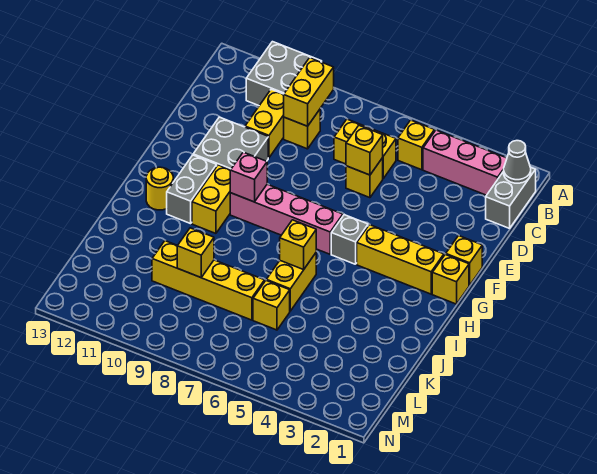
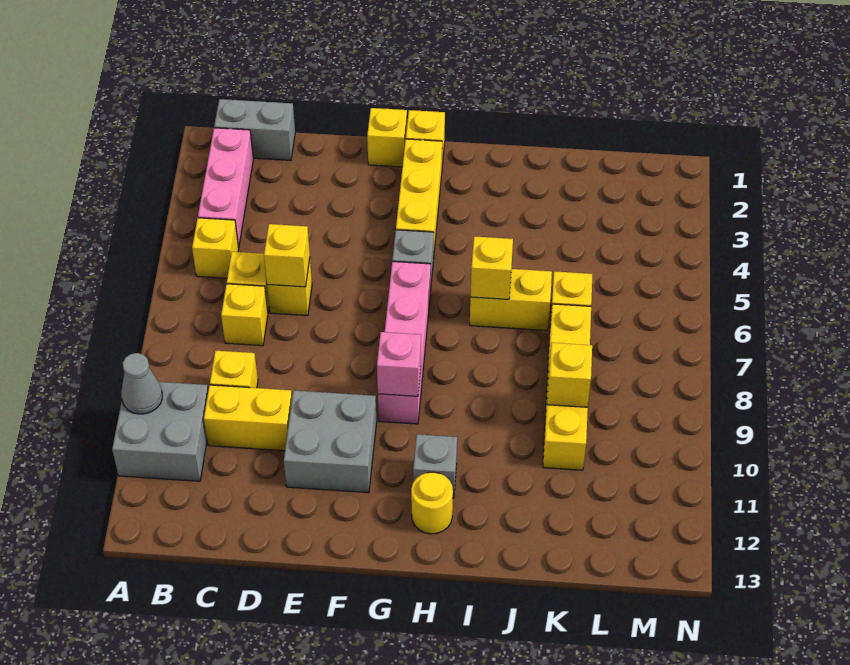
grey cone B1 level 2 -> grey cone A10 level 2
yellow brick B9:C9 level 2 -> none
yellow brick G10:H10 level 1 -> none
grey brick G11:H11 level 1 -> grey brick H11 level 1

